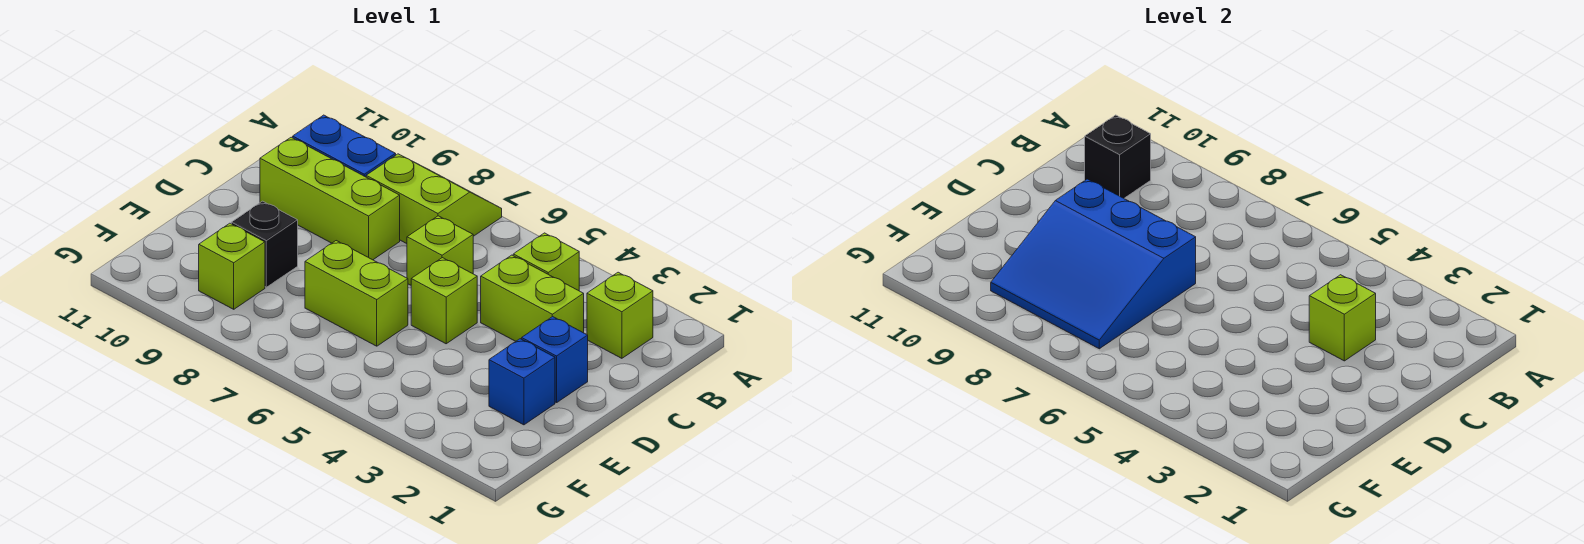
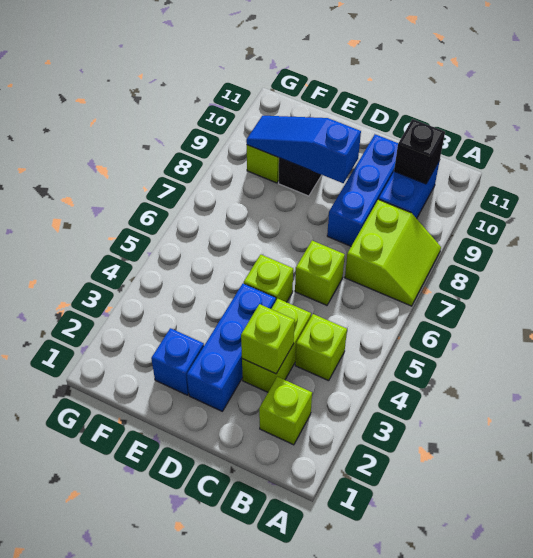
lime brick C8:C10 level 1 -> blue brick C8:C10 level 1
blue brick D2 level 1 -> blue brick D2:D4 level 1
blue slope D7:F9 level 2 top D -> blue slope D9:F9 level 2 top D
lime brick E6:E7 level 1 -> none

